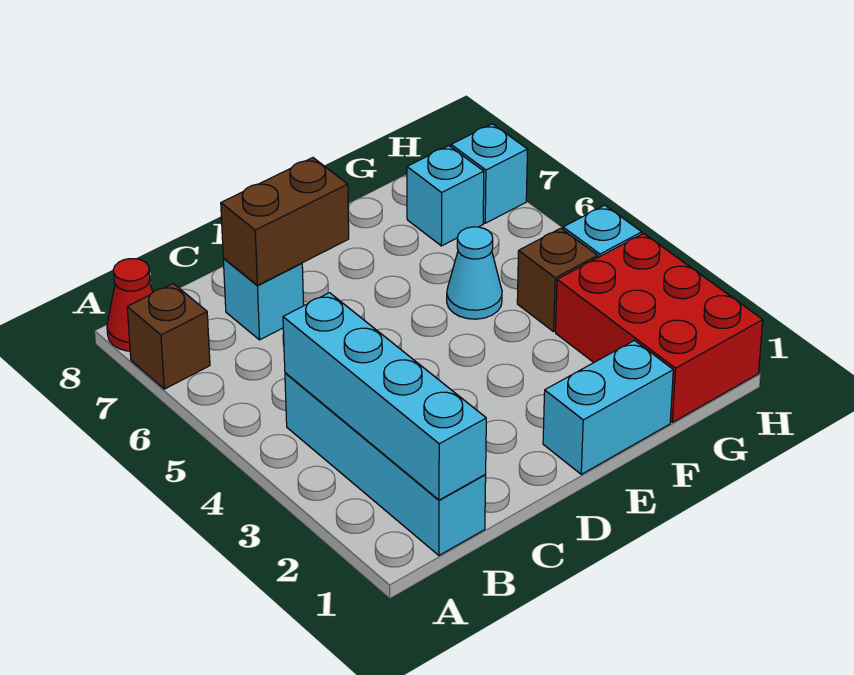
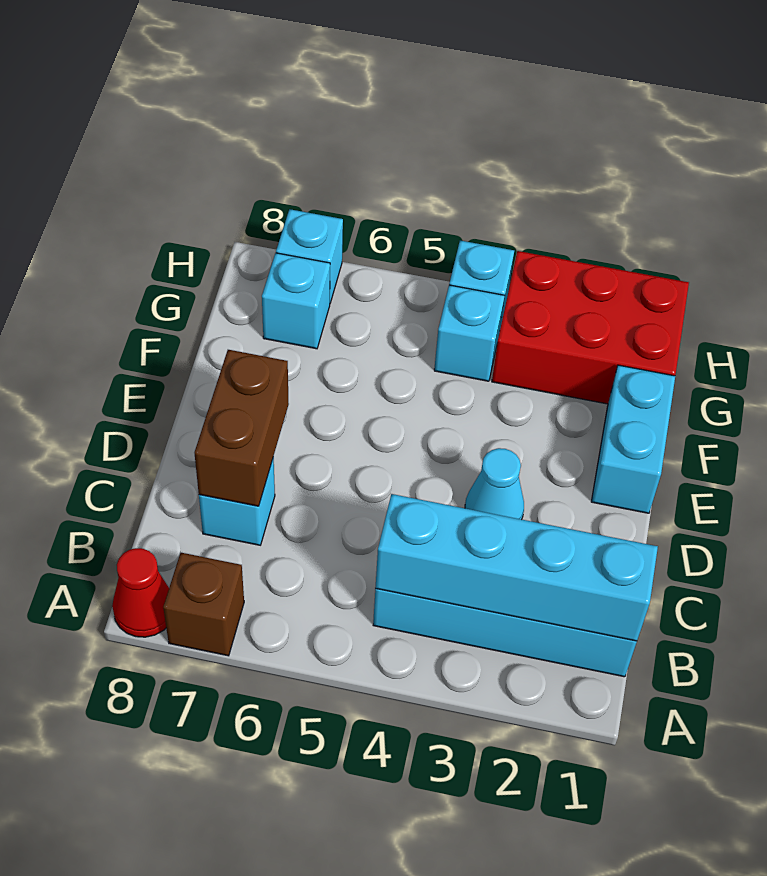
cyan cone F5 level 1 -> cyan cone D3 level 1
brown brick G4 level 1 -> cyan brick G4 level 1

